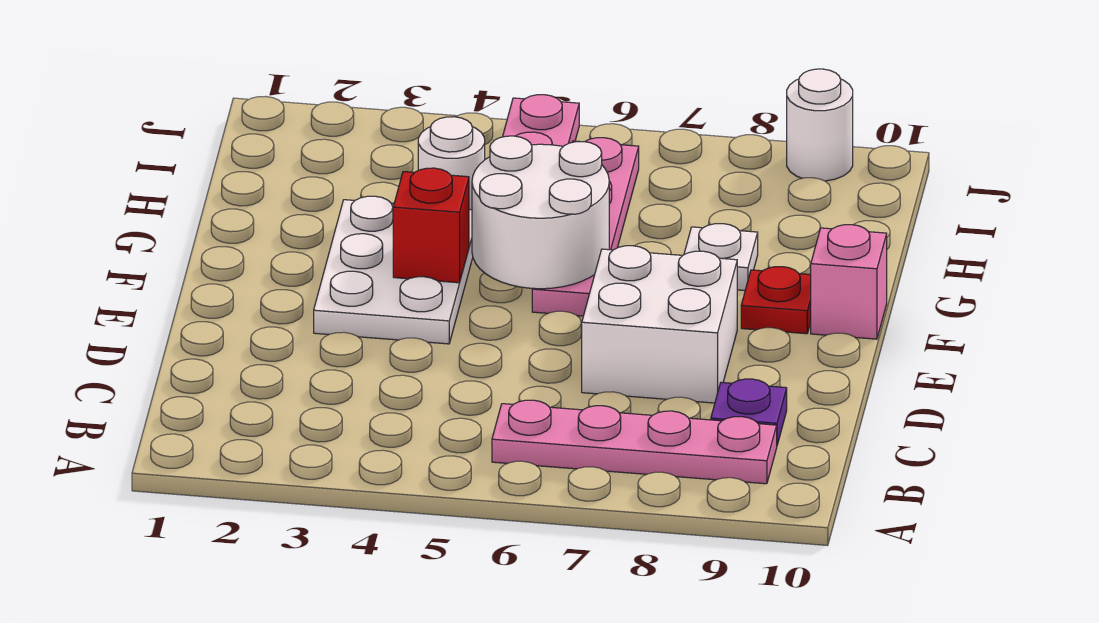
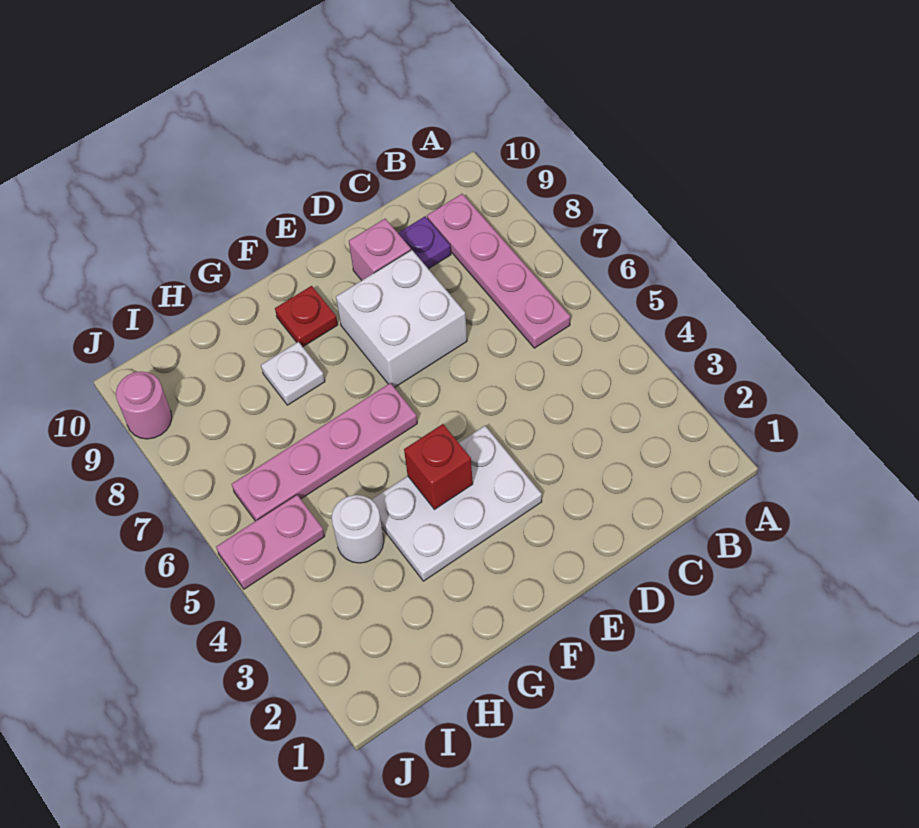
white round brick F5:G6 level 2 -> none
pink brick F10 level 1 -> pink brick D9 level 1
white round brick J9 level 1 -> pink round brick J9 level 1

